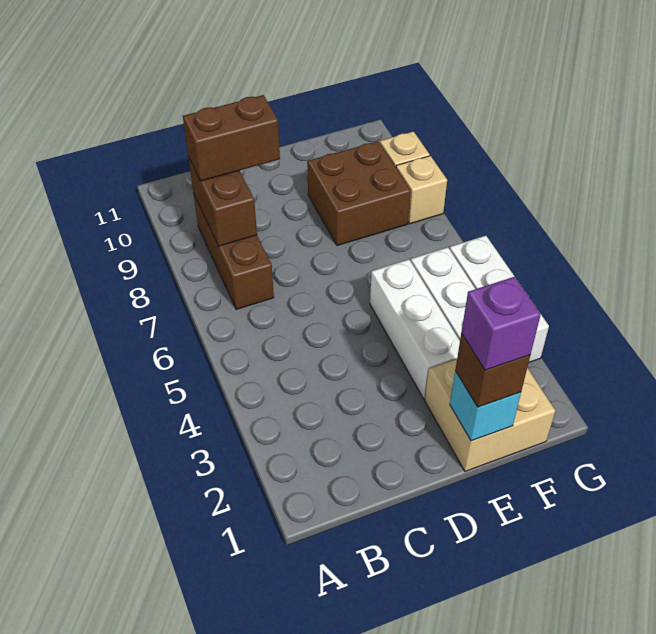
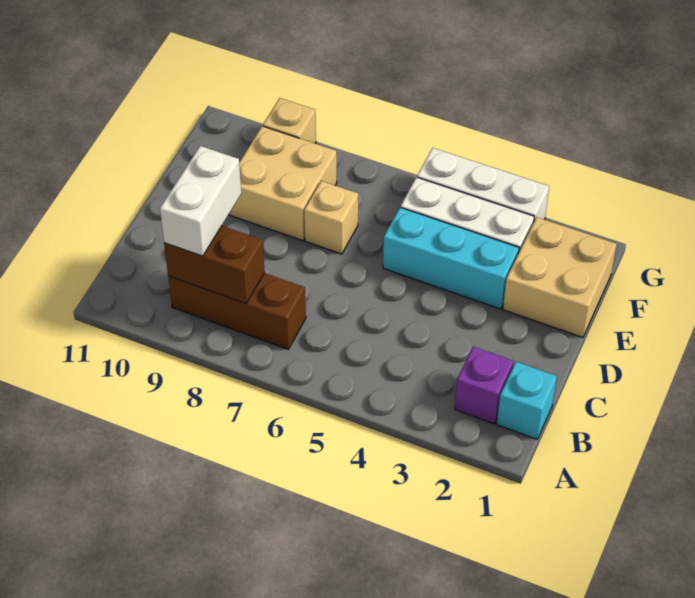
brown brick B9:C9 level 3 -> white brick B9:C9 level 3
cyan brick E1 level 2 -> cyan brick B1 level 1
brown brick E1 level 3 -> none
purple brick E1 level 4 -> purple brick B2 level 1
white brick E3:E5 level 1 -> cyan brick E3:E5 level 1
brown brick E8:F9 level 1 -> tan brick E8:F9 level 1
tan brick G8 level 1 -> tan brick E7 level 1

